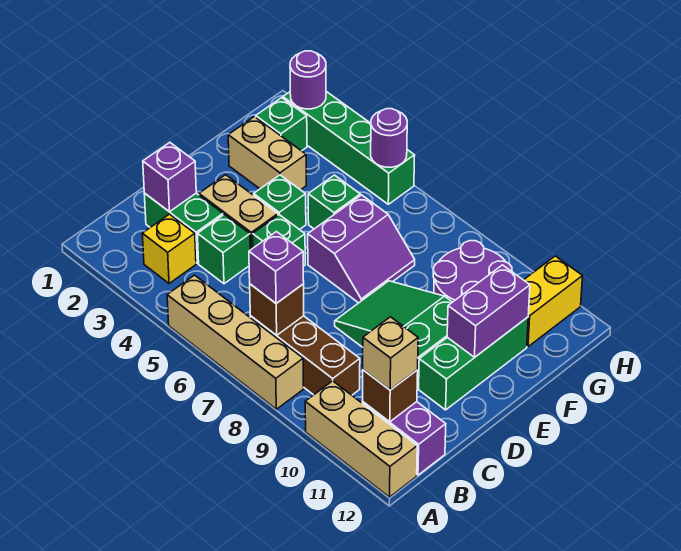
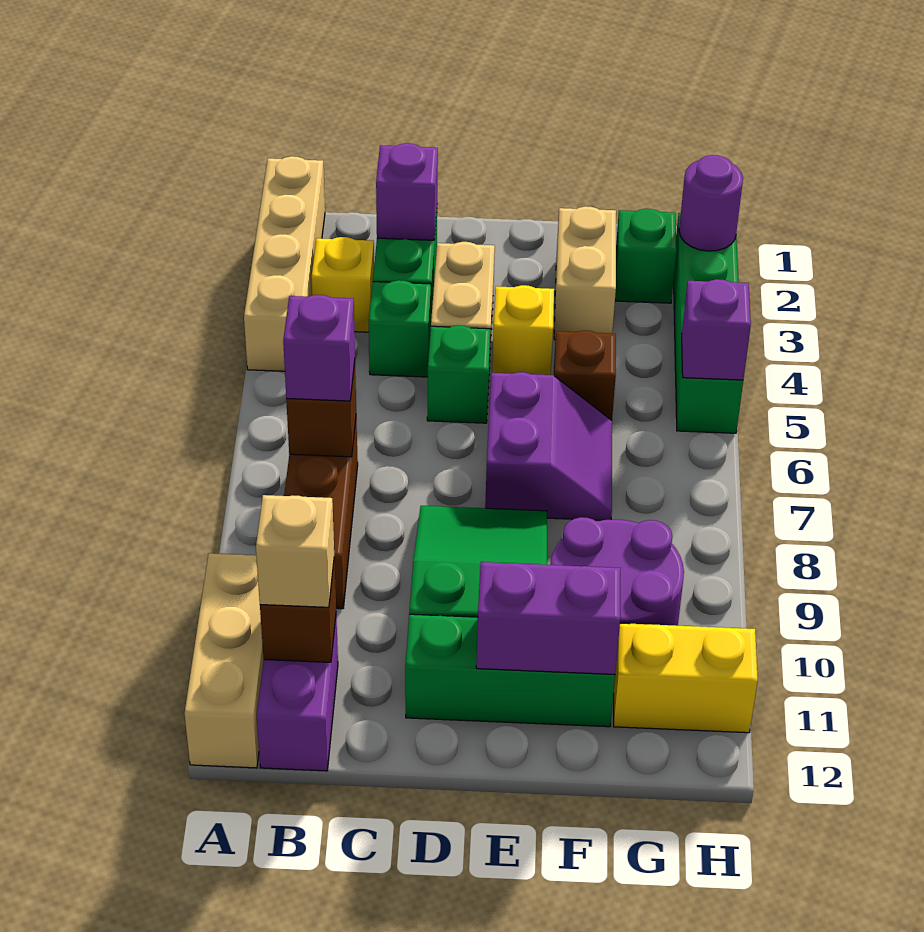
tan brick A5:A8 level 1 -> tan brick A1:A4 level 1
green brick E4 level 1 -> yellow brick E4 level 1
purple slope E6:F7 level 1 top 6 -> purple slope E6:F7 level 1 top E
green brick F5 level 1 -> brown brick F5 level 1
purple round brick H5 level 2 -> purple brick H5 level 2

